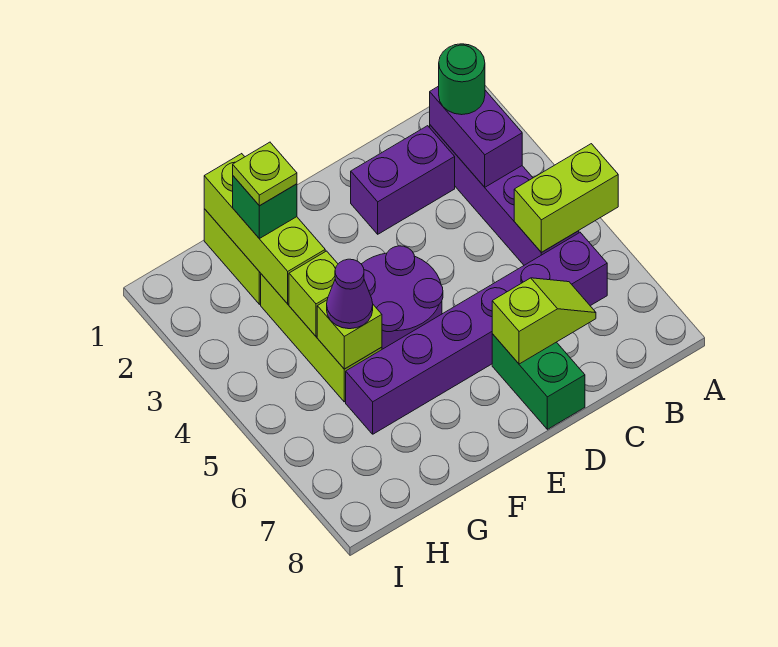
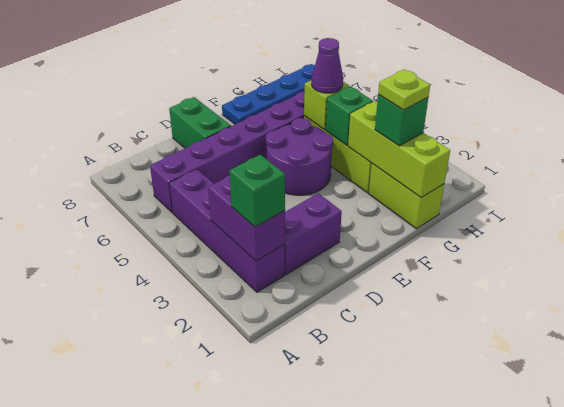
lime brick A5:B5 level 2 -> none
green round brick B2 level 3 -> green brick B2 level 3
lime slope C7:D7 level 2 top D -> none
none -> blue plate F8:I8 level 1
lime brick G4 level 2 -> green brick G4 level 2

